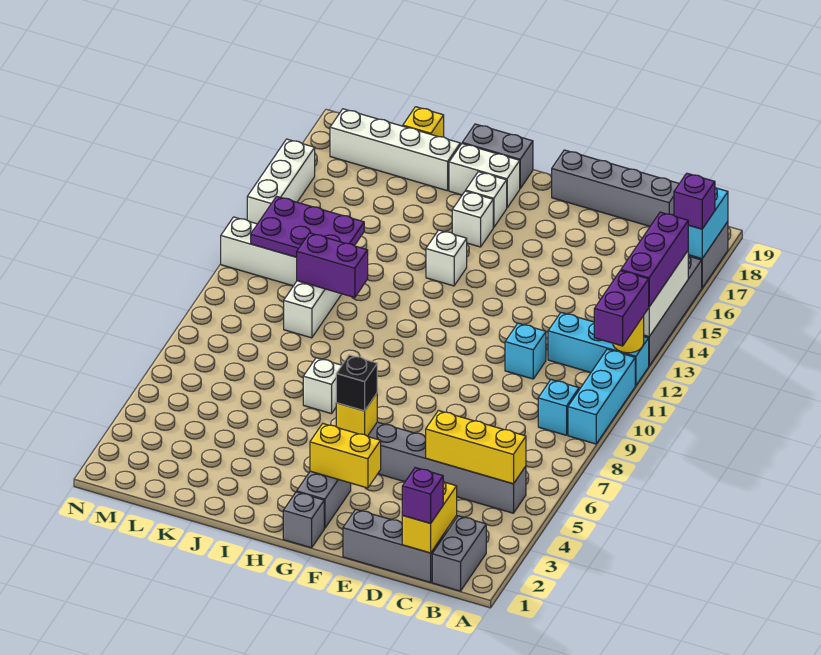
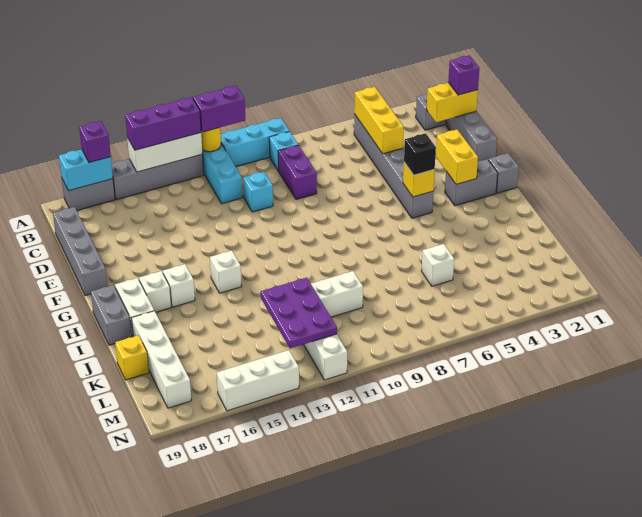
white brick I7 level 1 -> white brick K6 level 1
purple brick J11:K11 level 2 -> purple brick C9:D9 level 1

